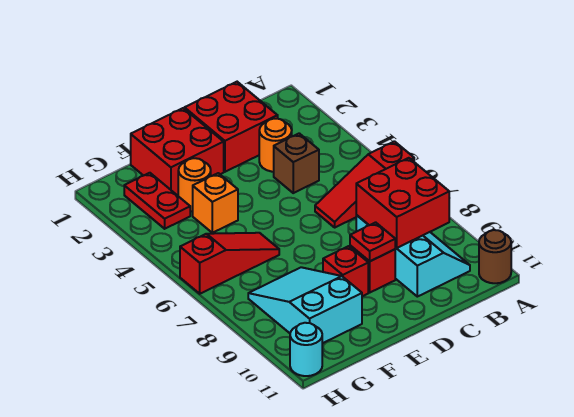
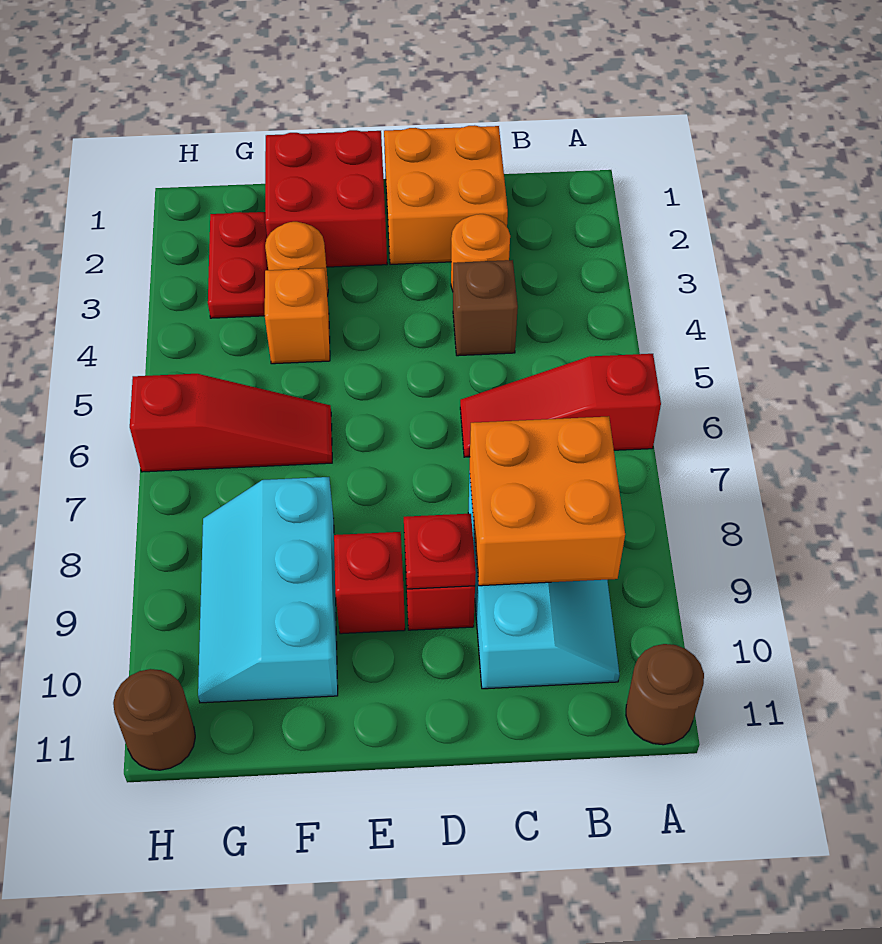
red brick B8:C9 level 2 -> orange brick B8:C9 level 2
red brick C1:D2 level 1 -> orange brick C1:D2 level 1
cyan slope F8:G10 level 1 top 10 -> cyan slope F8:G10 level 1 top F
cyan round brick H11 level 1 -> brown round brick H11 level 1

